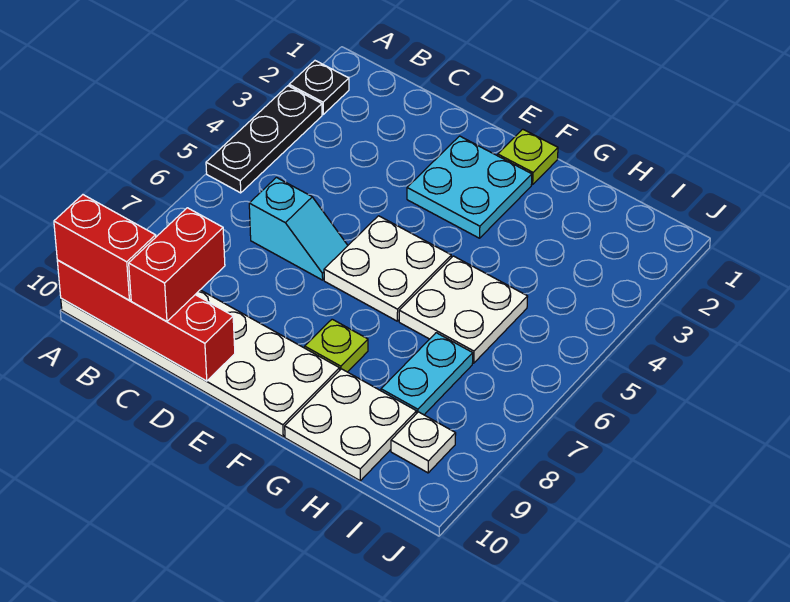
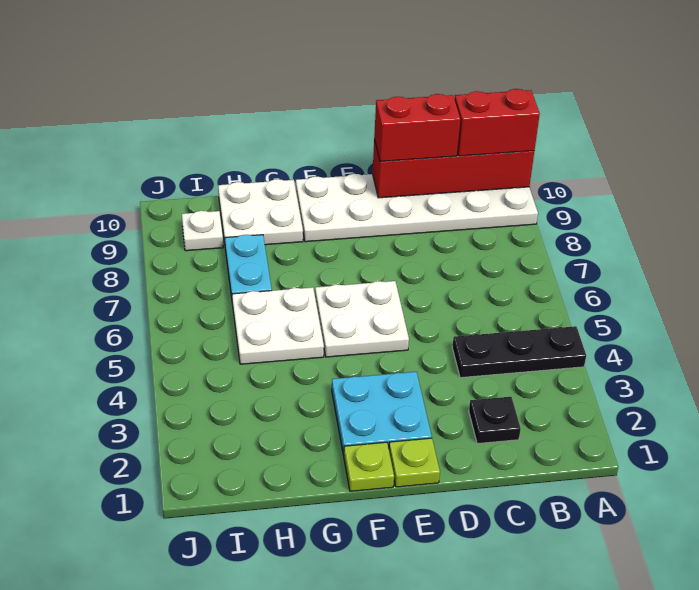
black plate A2 level 1 -> black plate C2 level 1
black plate A3:A5 level 1 -> black plate A4:C4 level 1
cyan slope C6:D6 level 1 top C -> none
red brick C9:C10 level 3 -> red brick C10:D10 level 3
lime plate F8 level 1 -> lime plate E1 level 1

